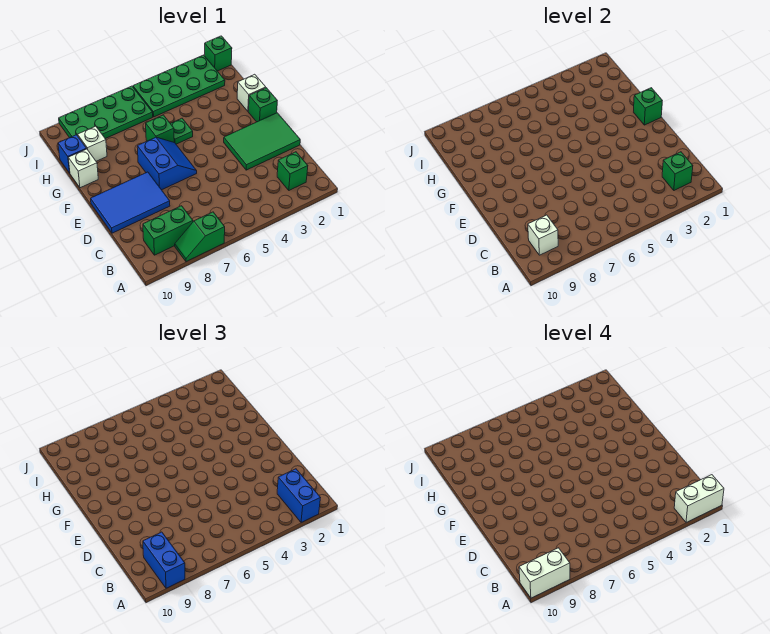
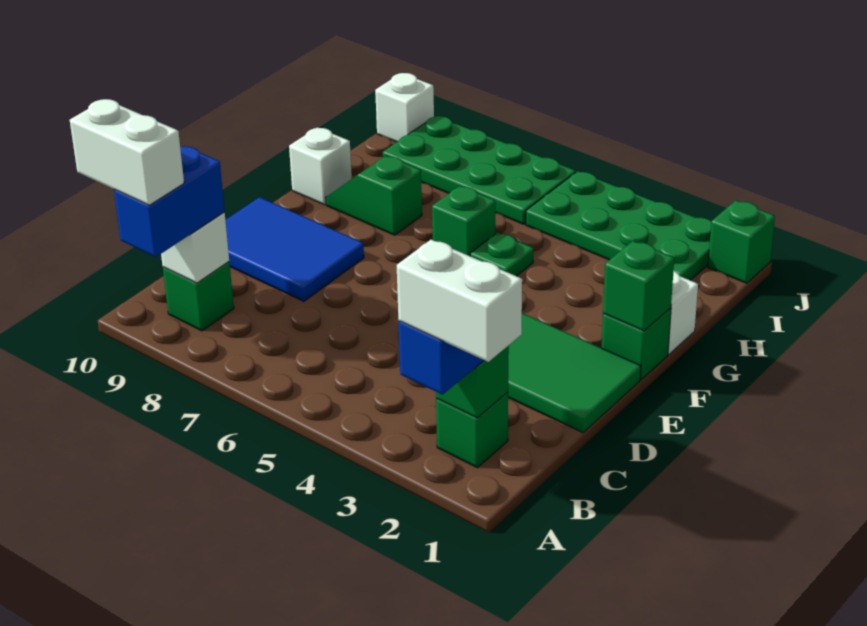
green slope A7:A8 level 1 top 7 -> green slope G8:G9 level 1 top 8
green brick B8:B9 level 1 -> green brick B9 level 1
blue slope E6:F7 level 1 top 7 -> none
white brick H9 level 1 -> white brick J10 level 1
blue brick H10 level 1 -> none

